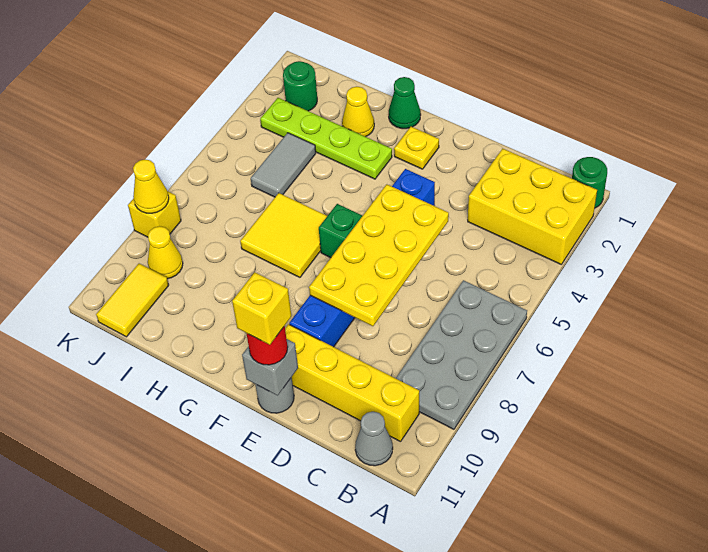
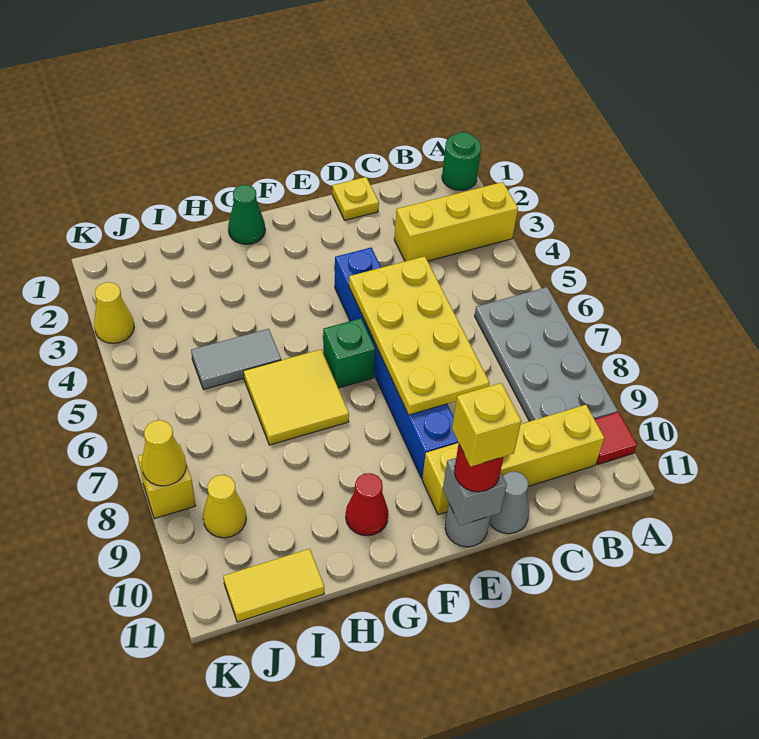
yellow brick A2:C3 level 1 -> yellow brick A3:C3 level 1
none -> red tile A10 level 1
grey cone B11 level 1 -> grey cone D11 level 1
yellow plate F2 level 1 -> yellow plate D1 level 1
lime plate G3:J3 level 1 -> none
none -> red cone G10 level 1
yellow cone H2 level 1 -> yellow cone K3 level 1
grey tile I4:I5 level 1 -> grey tile H5:I5 level 1
green round brick J2 level 1 -> none
yellow tile J10:J11 level 1 -> yellow tile I11:J11 level 1

